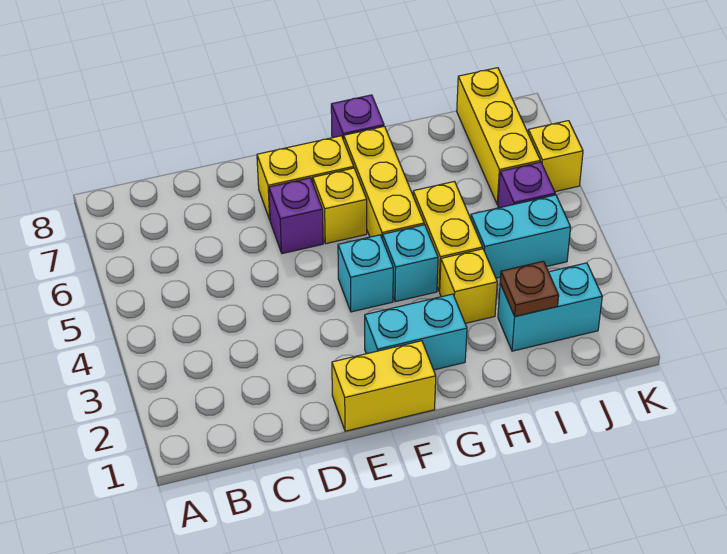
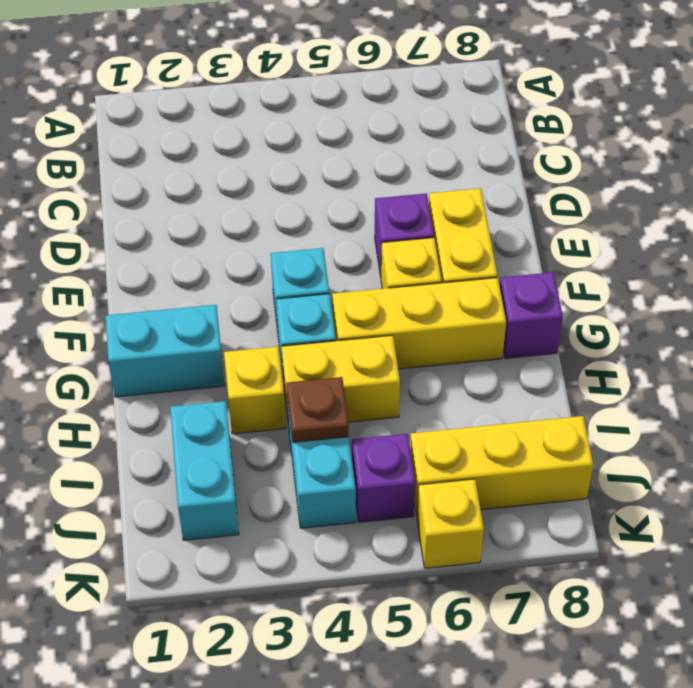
yellow brick E1:F1 level 1 -> none
cyan brick F2:G2 level 1 -> cyan brick G1:G2 level 1
brown plate I2 level 2 -> brown plate I4 level 2

